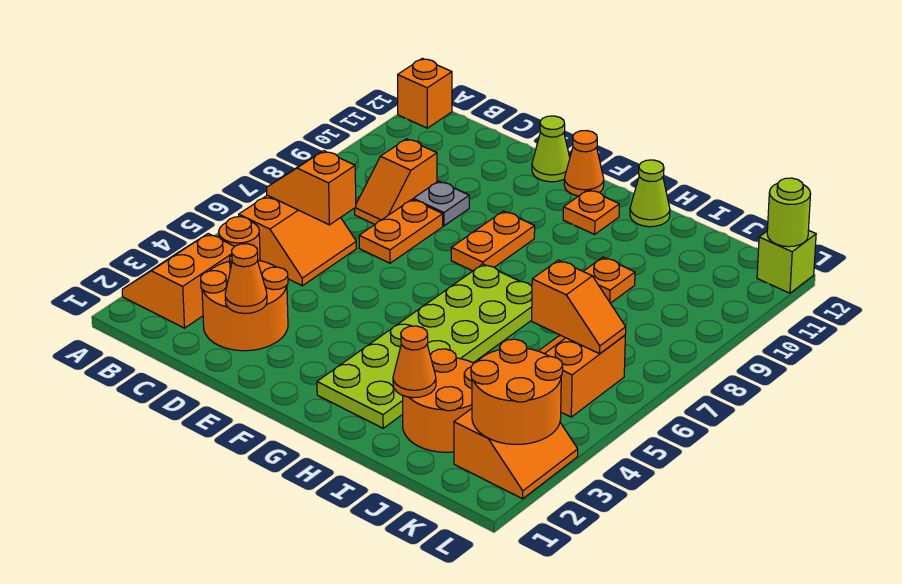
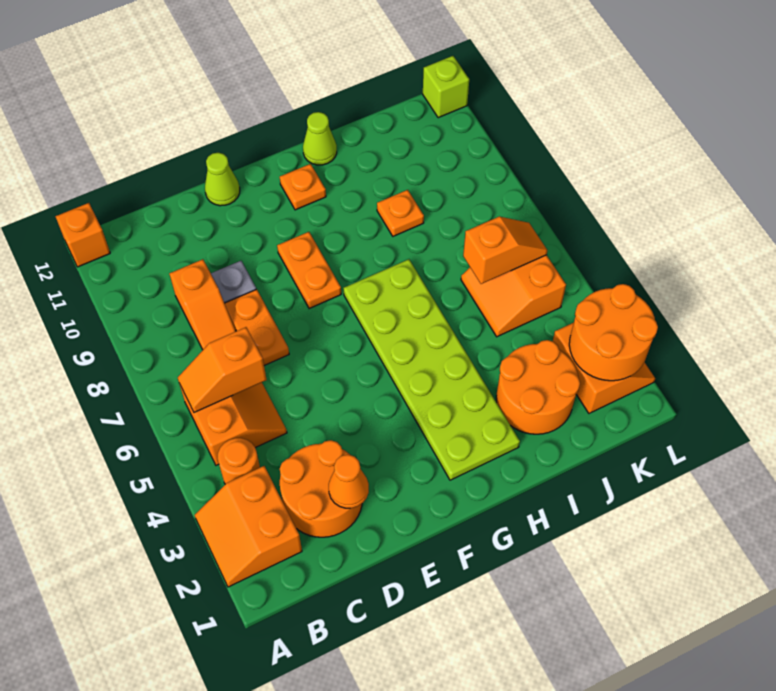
orange cone F12 level 1 -> none
orange cone I2 level 2 -> none
lime round brick L12 level 2 -> none

